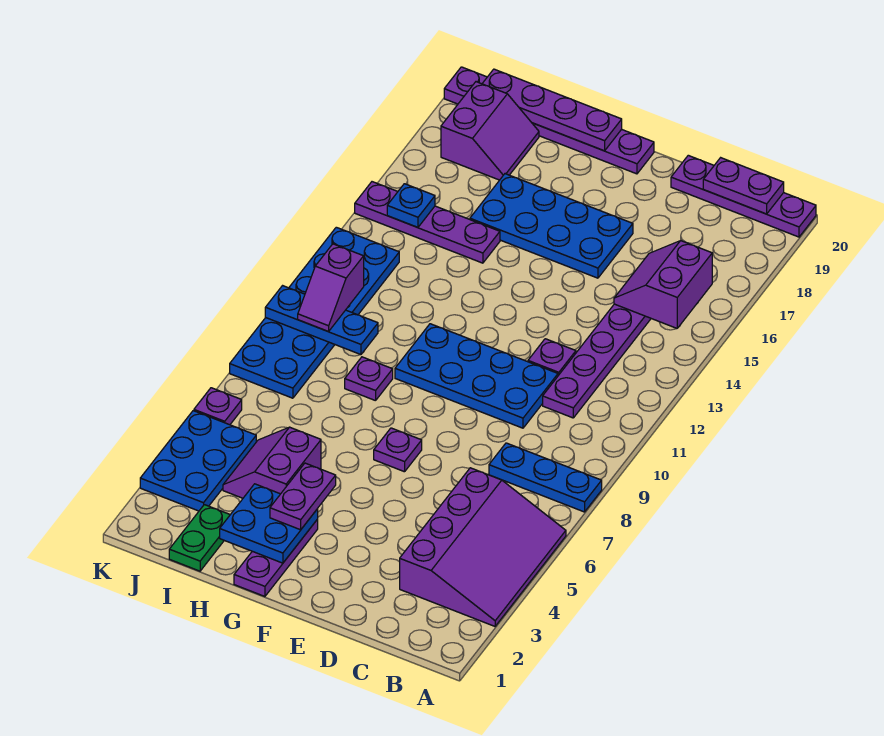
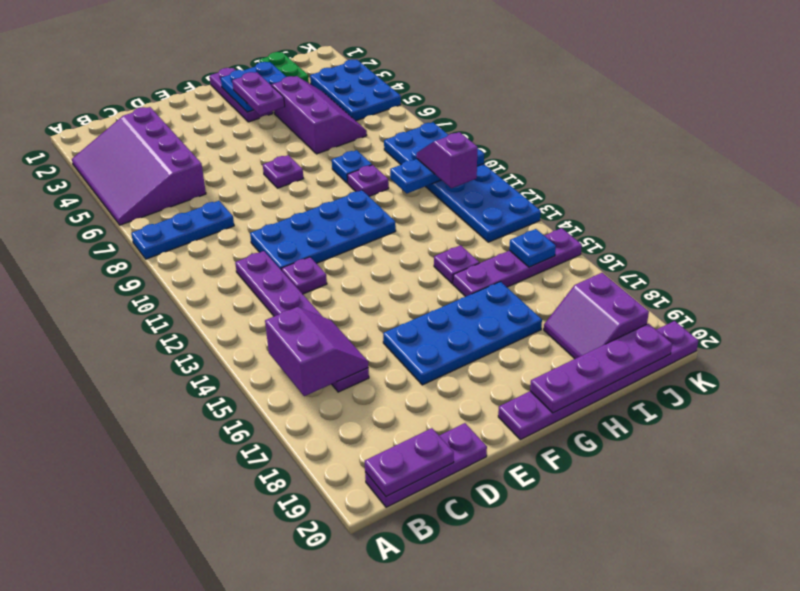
purple plate A20:D20 level 1 -> purple plate B20:D20 level 1
purple slope H4:I5 level 1 top H -> purple slope H4:I6 level 1 top H
none -> blue plate H8 level 1
purple plate K6 level 1 -> purple plate H14 level 1

